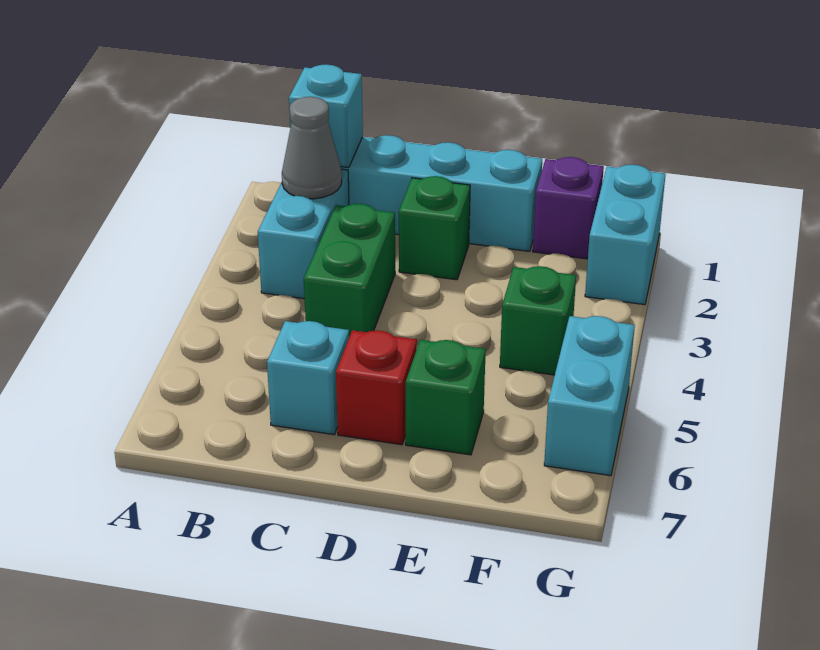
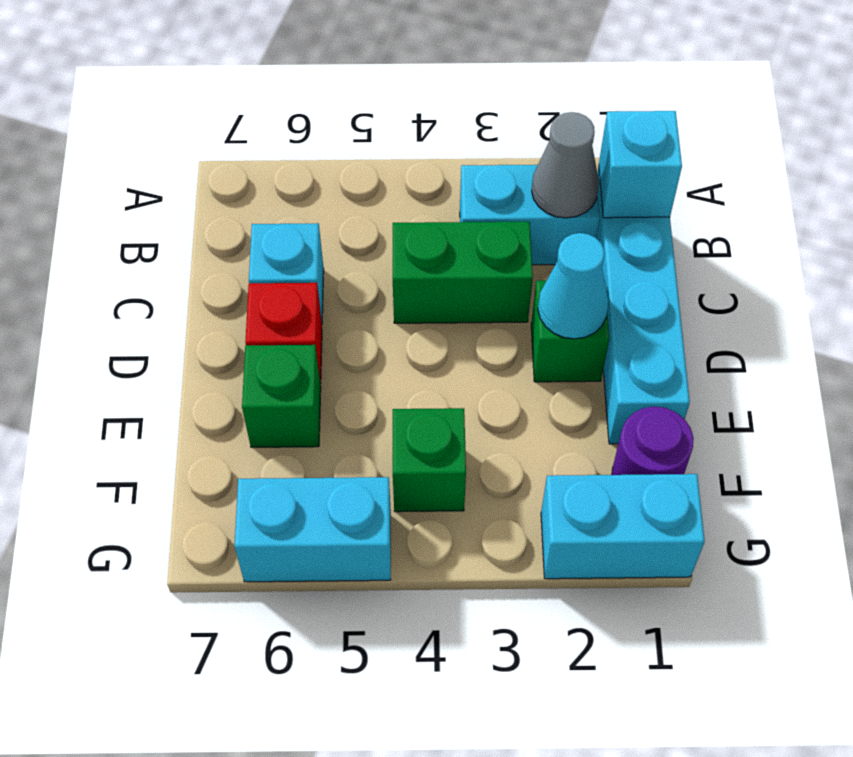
none -> cyan cone D2 level 2
purple brick F1 level 1 -> purple round brick F1 level 1

